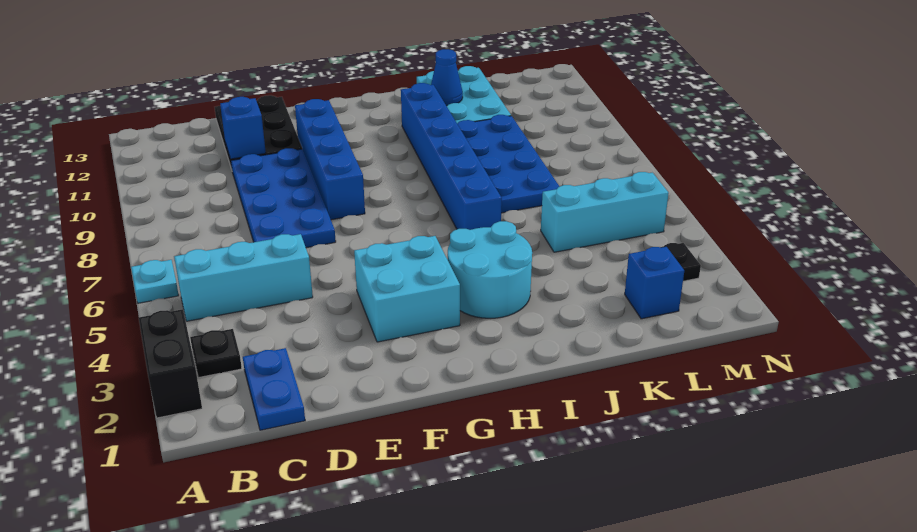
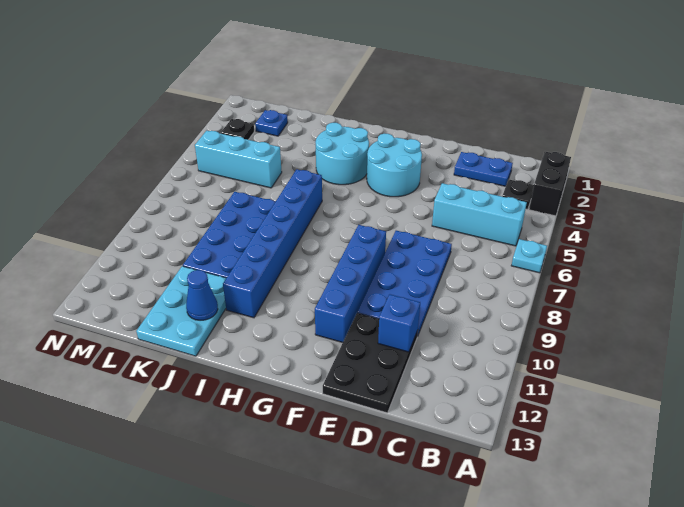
blue plate C1:C2 level 1 -> blue plate C2:D2 level 1
cyan brick F3:G4 level 1 -> cyan round brick F3:G4 level 1
blue brick L2 level 1 -> blue plate L2 level 1

